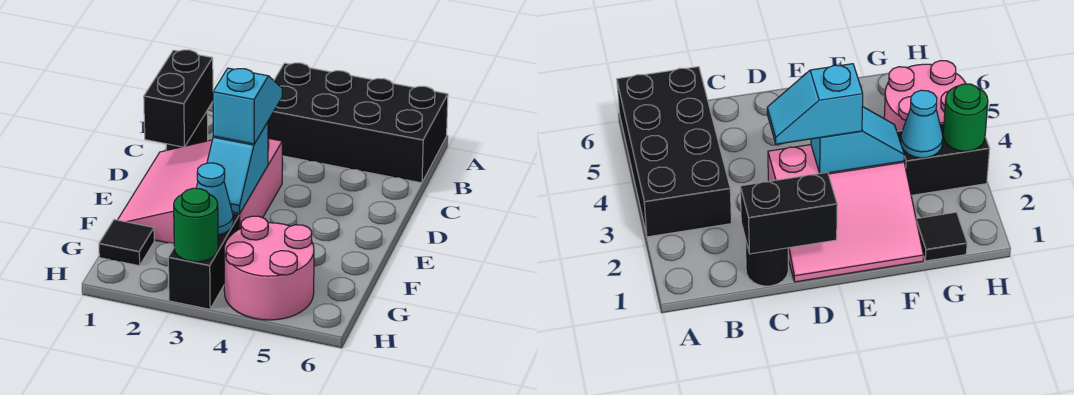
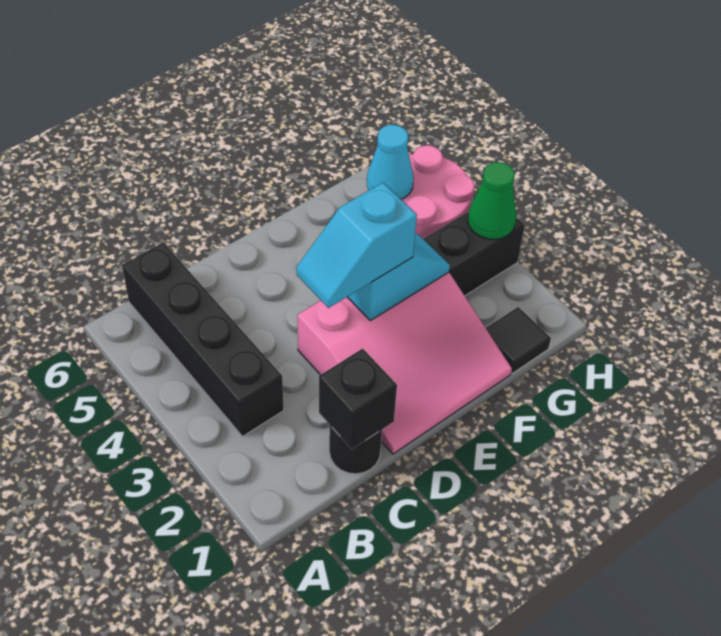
black brick A3:B6 level 1 -> black brick B3:B6 level 1
black brick C1:D1 level 2 -> black brick C1 level 2
cyan cone G3 level 2 -> cyan cone G5 level 2
green round brick H3 level 2 -> green cone H3 level 2

